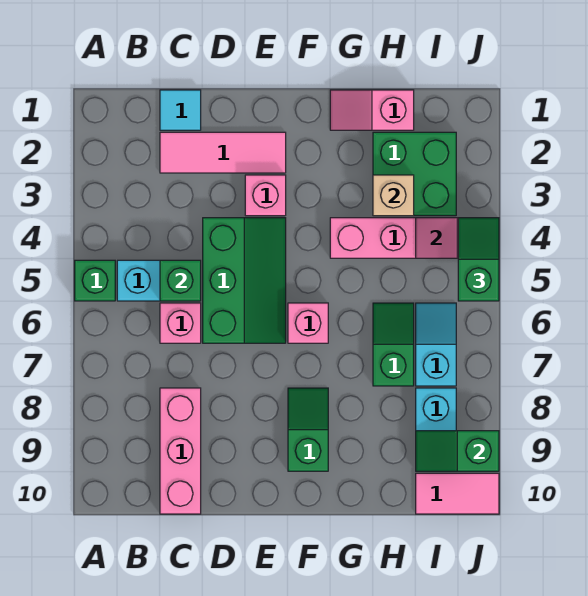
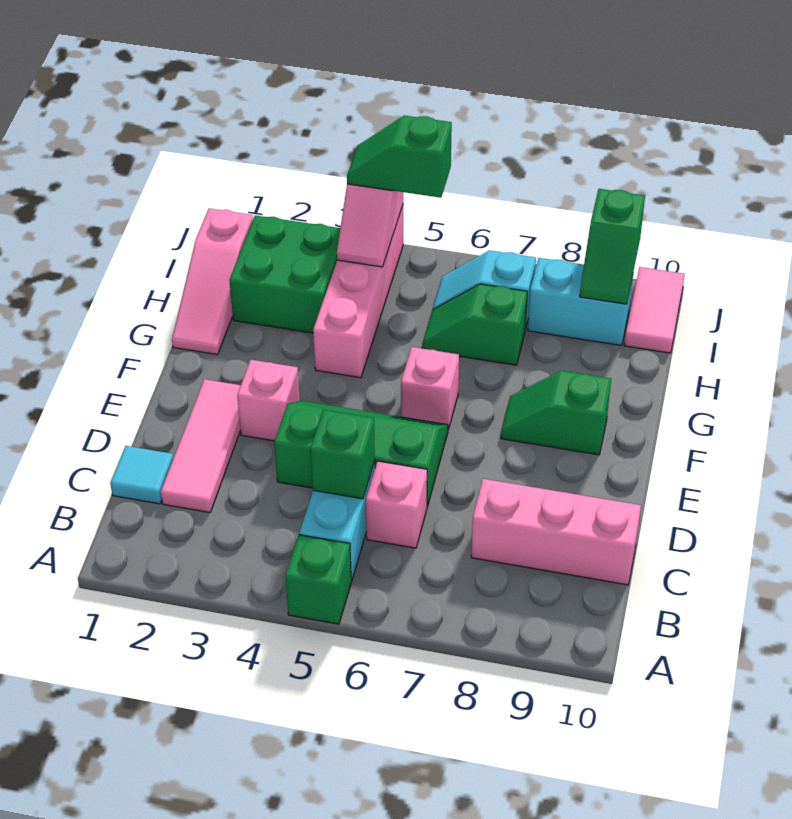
pink slope G1:H1 level 1 top H -> pink slope G1:I1 level 1 top I
tan brick H3 level 2 -> none

